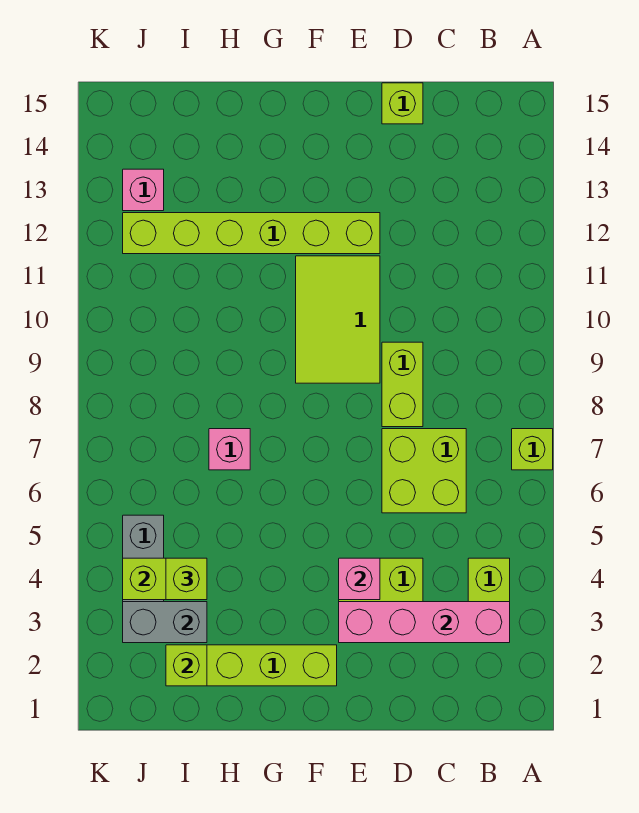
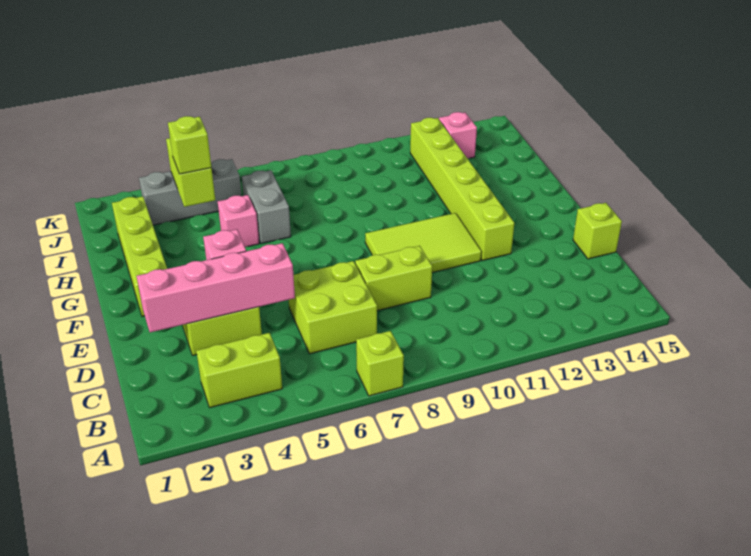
pink brick B3:E3 level 2 -> pink brick D2:D5 level 2
pink brick H7 level 1 -> pink brick H5 level 1
lime brick I2 level 2 -> none
grey brick I3:J3 level 2 -> grey brick H6:I6 level 1

